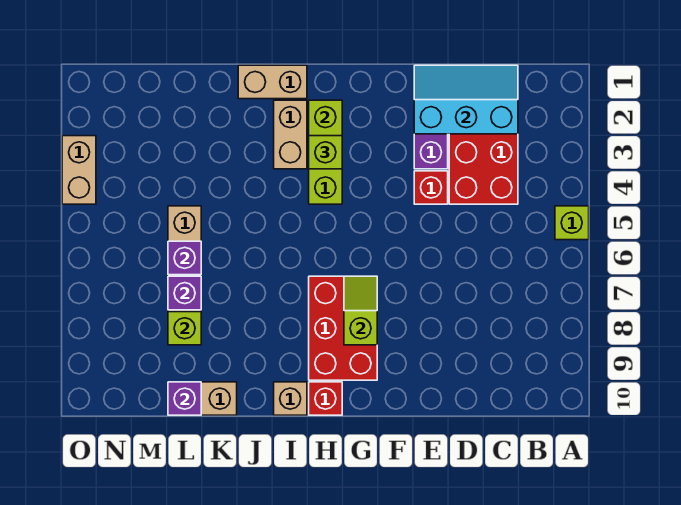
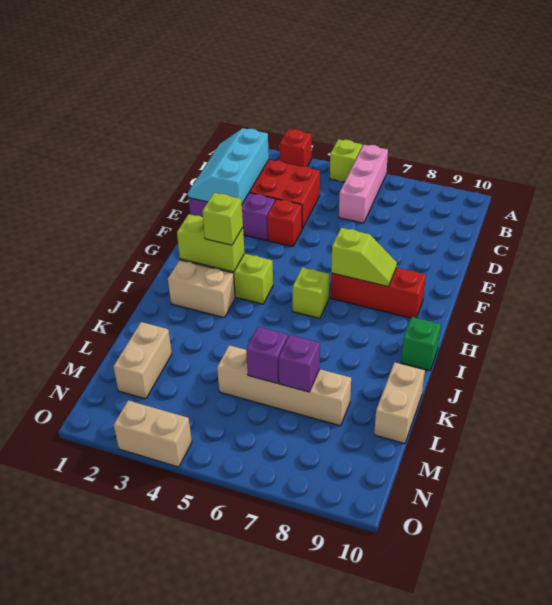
none -> pink brick A6:C6 level 1
red brick G7:H9 level 1 -> red brick G7:G9 level 1
lime slope G7:G8 level 2 top 8 -> lime slope G7:G8 level 2 top 7
red brick H10 level 1 -> red brick A3 level 1
tan brick I1:J1 level 1 -> tan brick L2:M2 level 1
tan brick I10 level 1 -> green brick I10 level 1
lime brick L8 level 2 -> lime brick H6 level 1
purple brick L10 level 2 -> none

